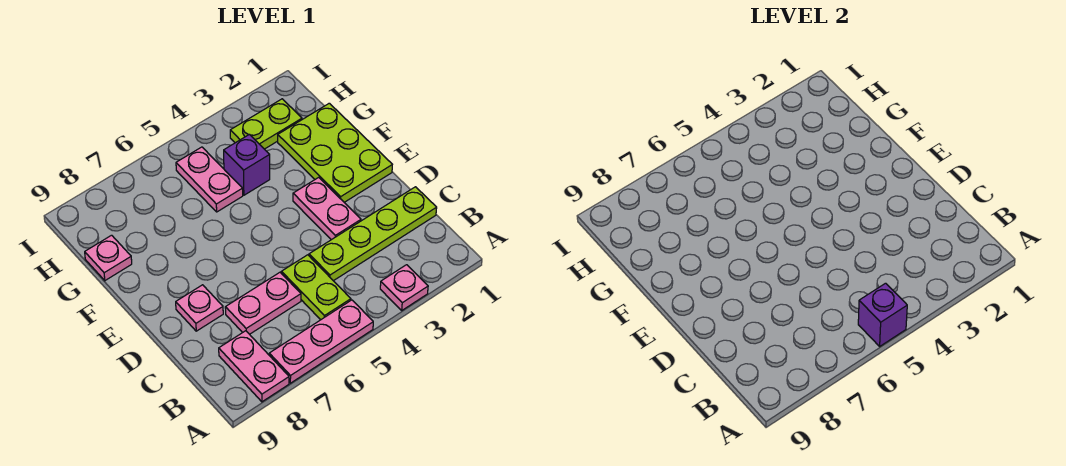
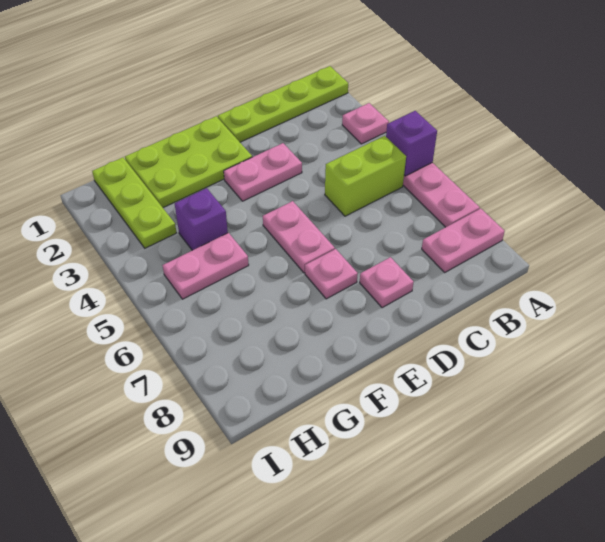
lime plate B5:C5 level 1 -> lime brick B5:C5 level 1
lime plate C1:C4 level 1 -> lime plate A1:D1 level 1
pink plate C6:C7 level 1 -> pink plate E5:E6 level 1
pink plate G9 level 1 -> pink plate E7 level 1
lime plate H2:H3 level 1 -> lime plate H1:H3 level 1

